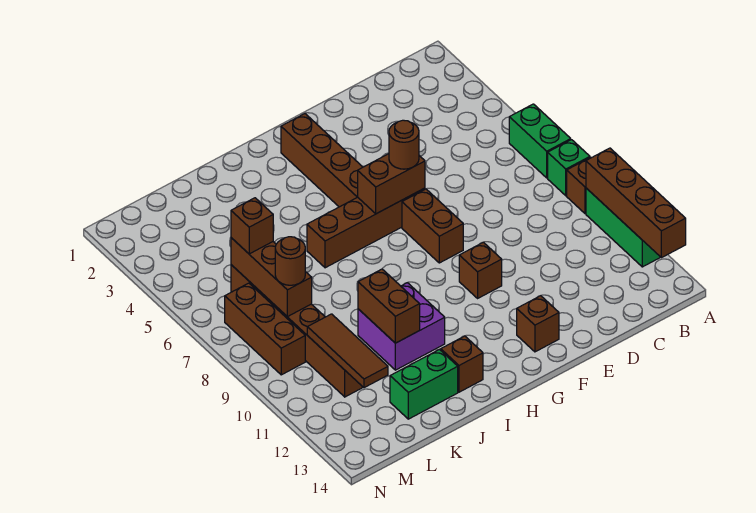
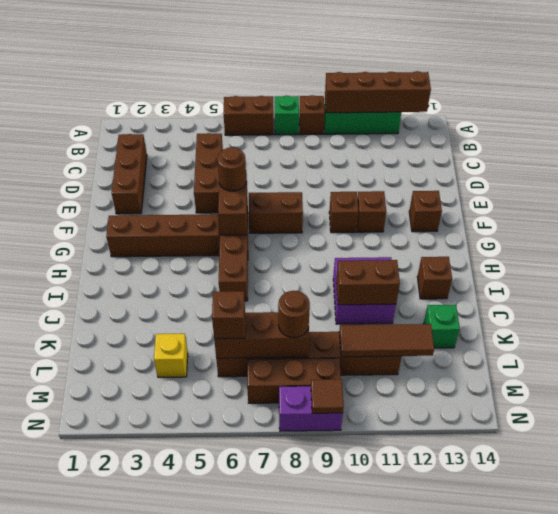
green brick A6:A7 level 1 -> brown brick A6:A7 level 1
none -> brown brick C2:E2 level 1
none -> brown brick C5:E5 level 1
none -> brown brick F11 level 1
green brick J13:K13 level 1 -> green brick K13 level 1
none -> yellow brick L4 level 1
none -> purple brick N8:N9 level 1
none -> brown tile N9 level 2

